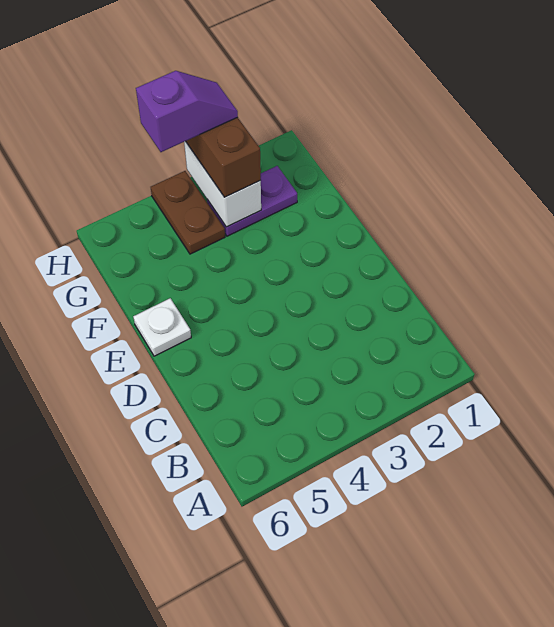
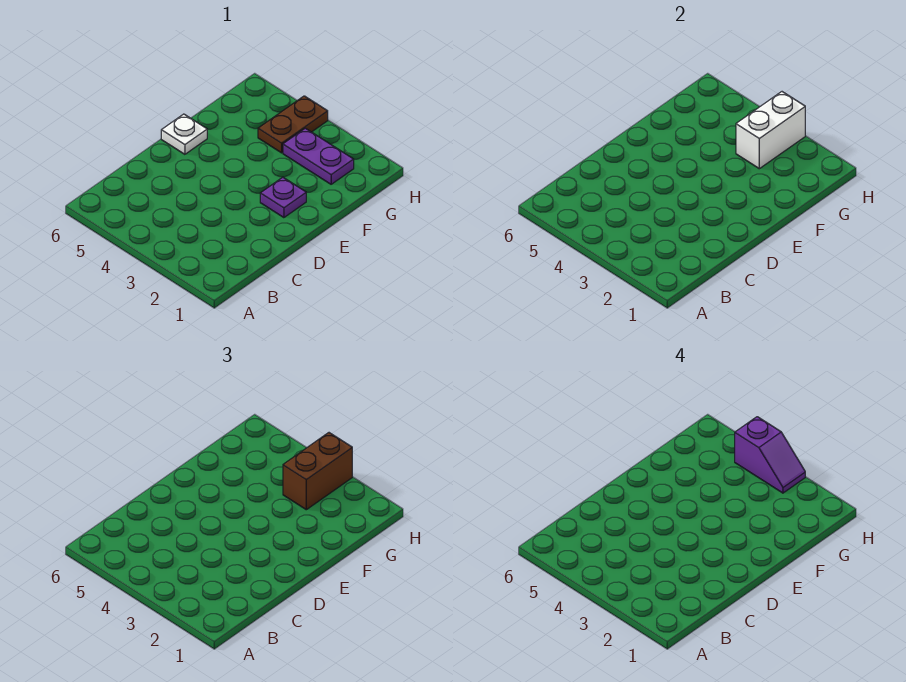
none -> purple plate E2 level 1

